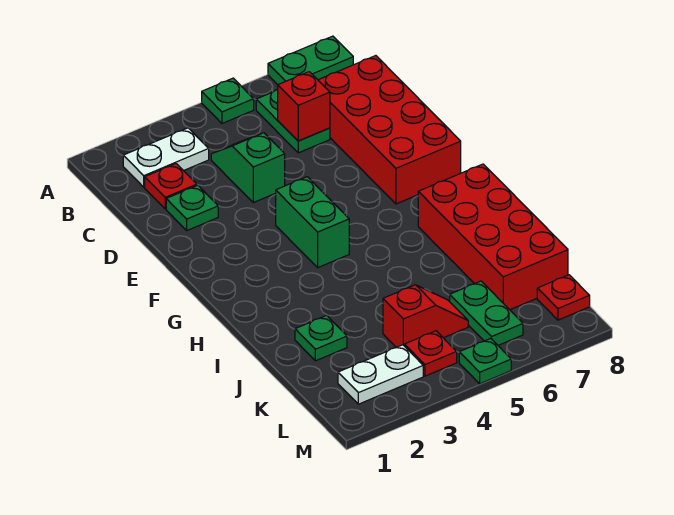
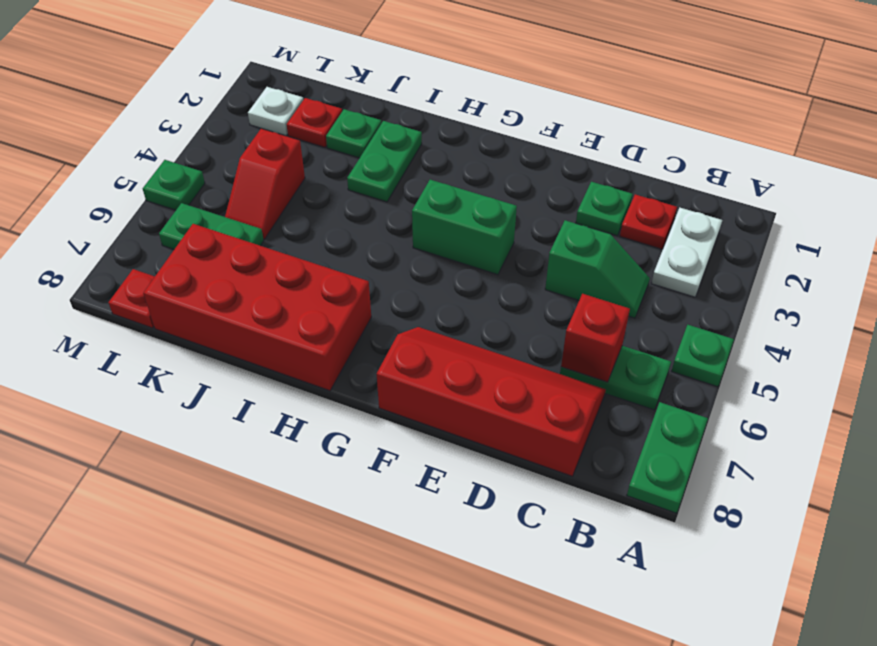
red brick C7:F8 level 1 -> red slope C7:F8 level 1 top 8
none -> green plate I2:I3 level 1
white plate L2:L3 level 1 -> white plate L2 level 1
red plate L4 level 1 -> red plate K2 level 1

